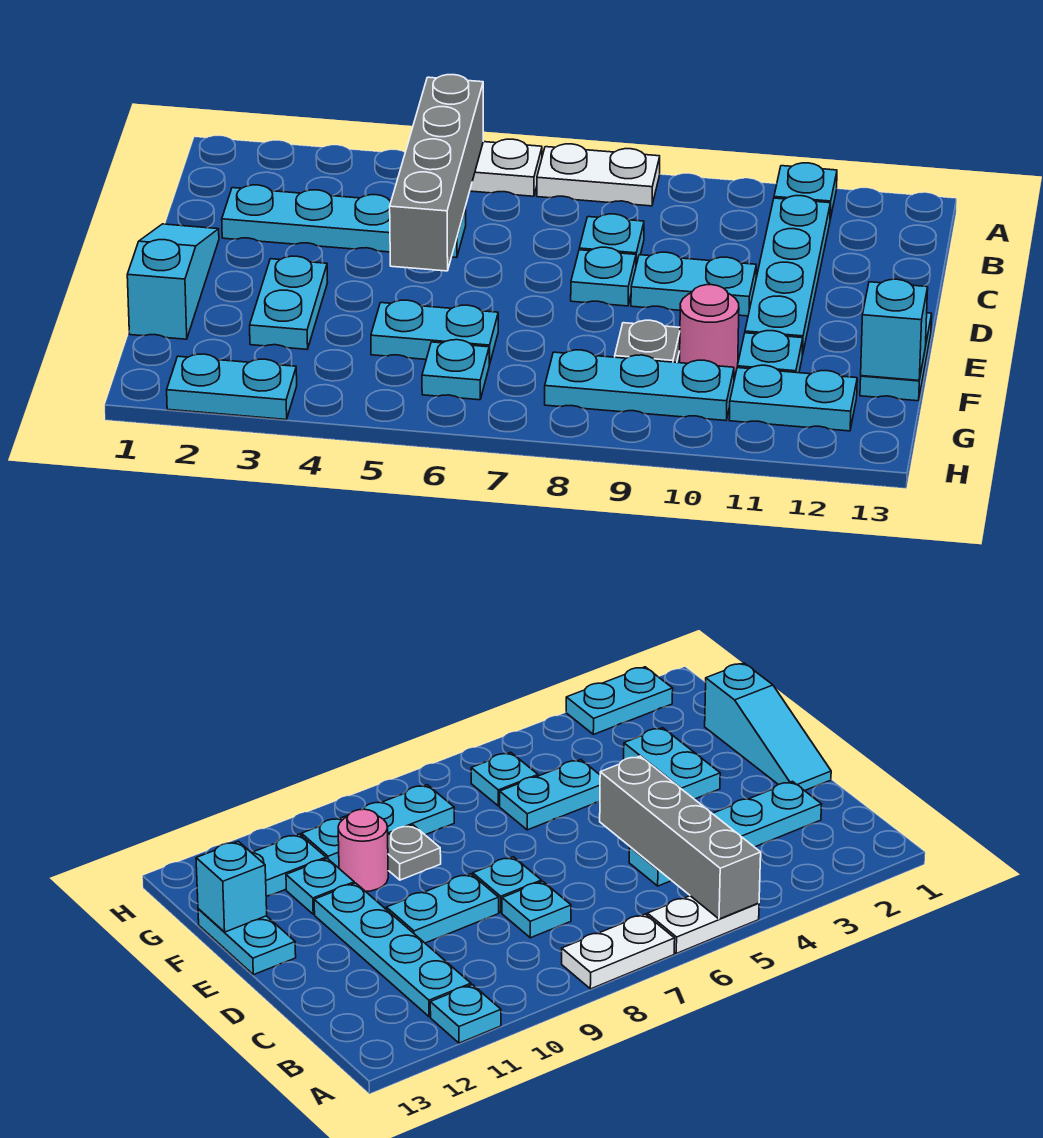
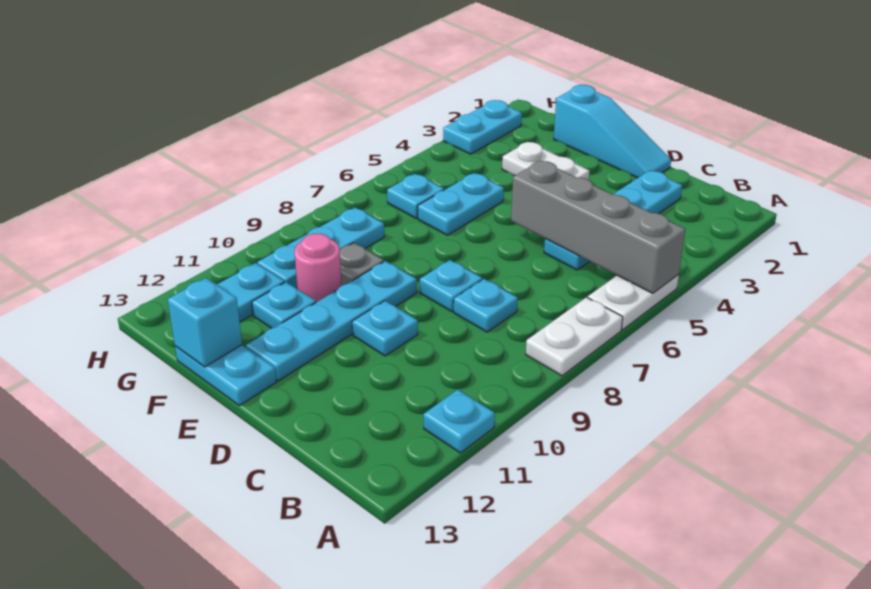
cyan plate B11:E11 level 1 -> cyan plate E9:E12 level 1
cyan plate D9:D10 level 1 -> cyan plate D10 level 1
cyan plate E3:F3 level 1 -> white plate E3:F3 level 1

